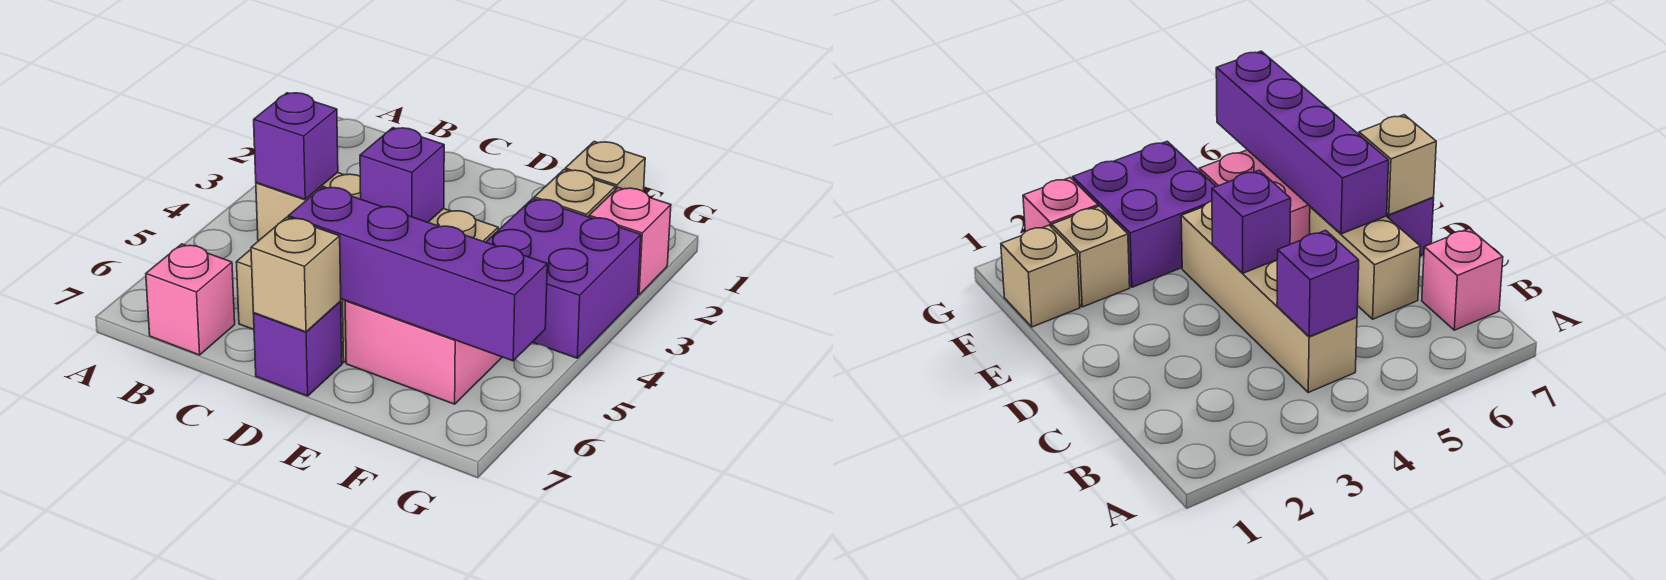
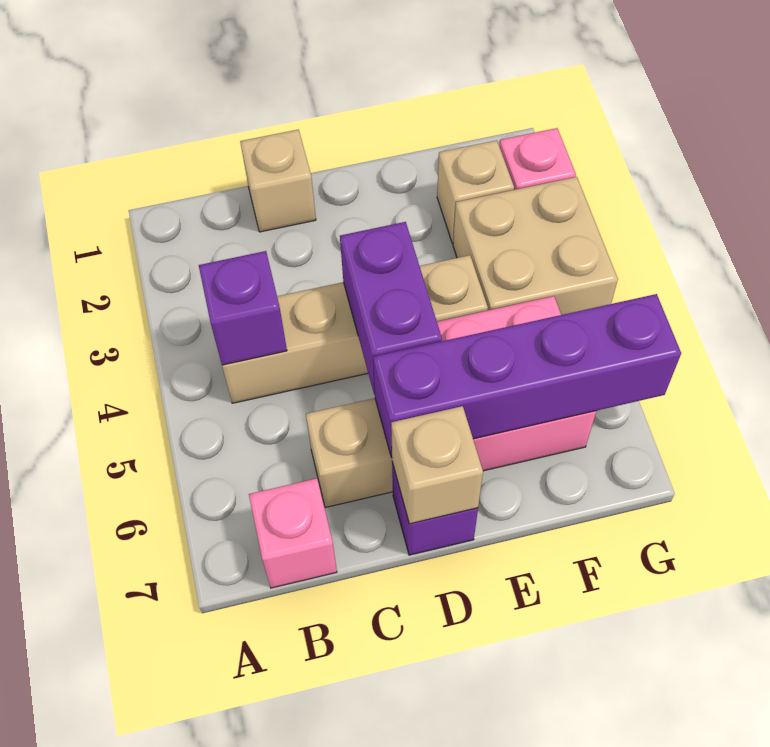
purple brick D4 level 2 -> purple brick D4:D5 level 2
tan brick F1 level 1 -> tan brick C1 level 1
purple brick F3:G4 level 1 -> tan brick F3:G4 level 1

